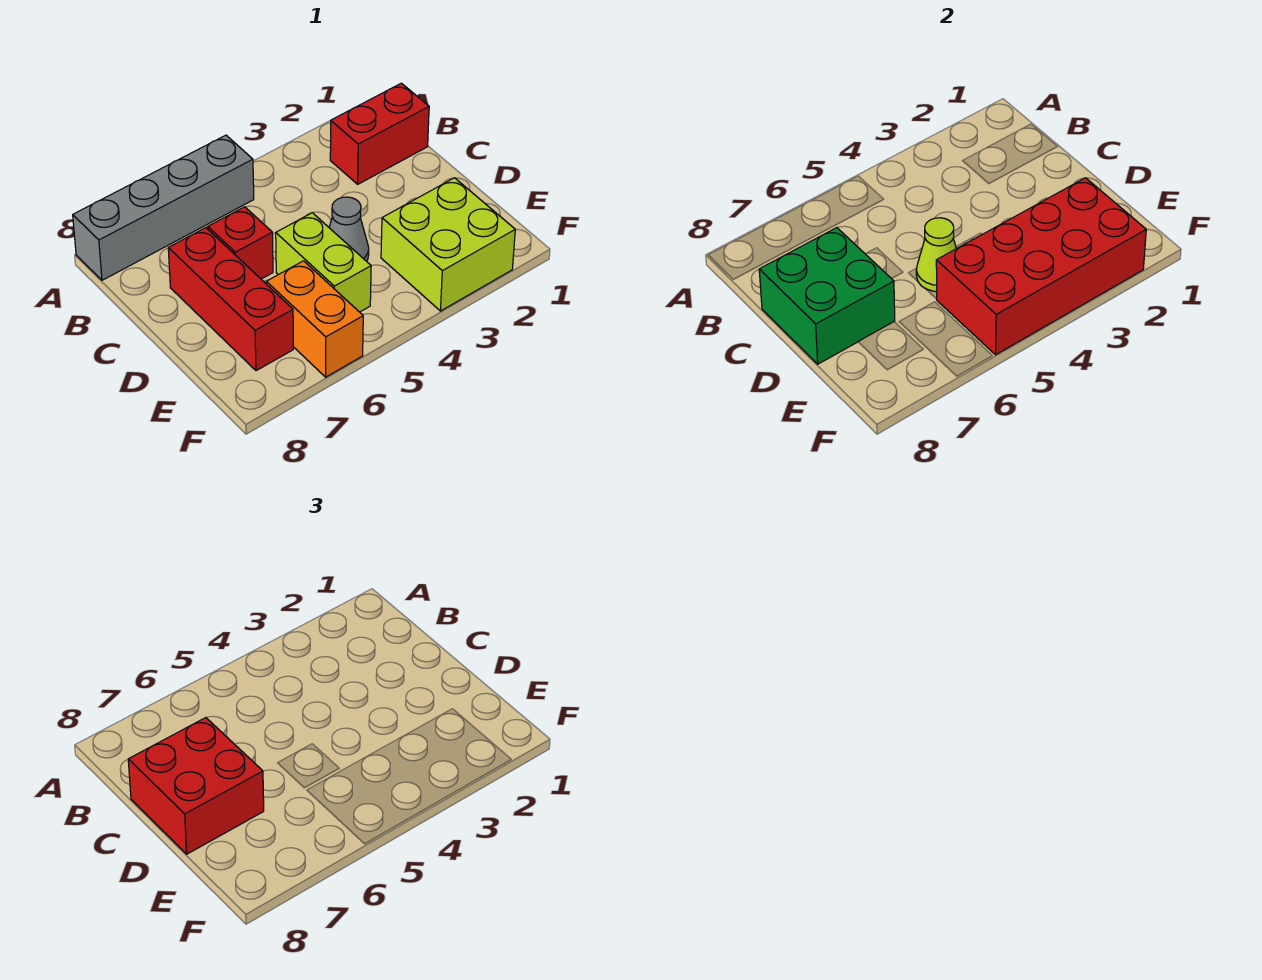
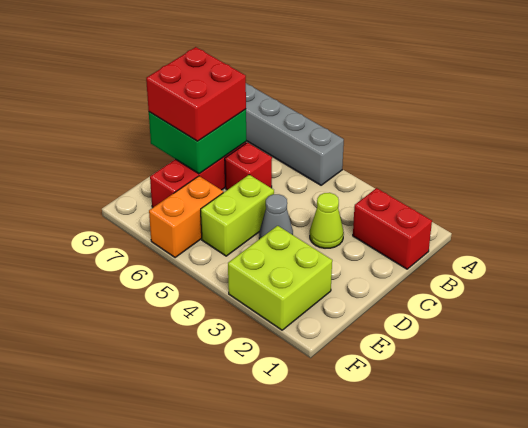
lime cone D5 level 2 -> lime cone C3 level 1
red brick E2:F5 level 2 -> none

